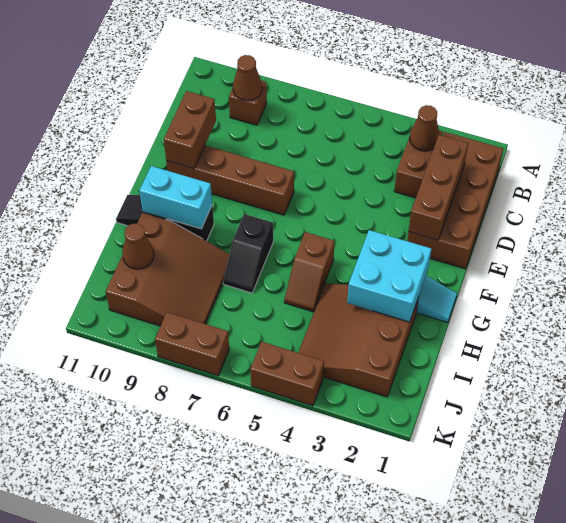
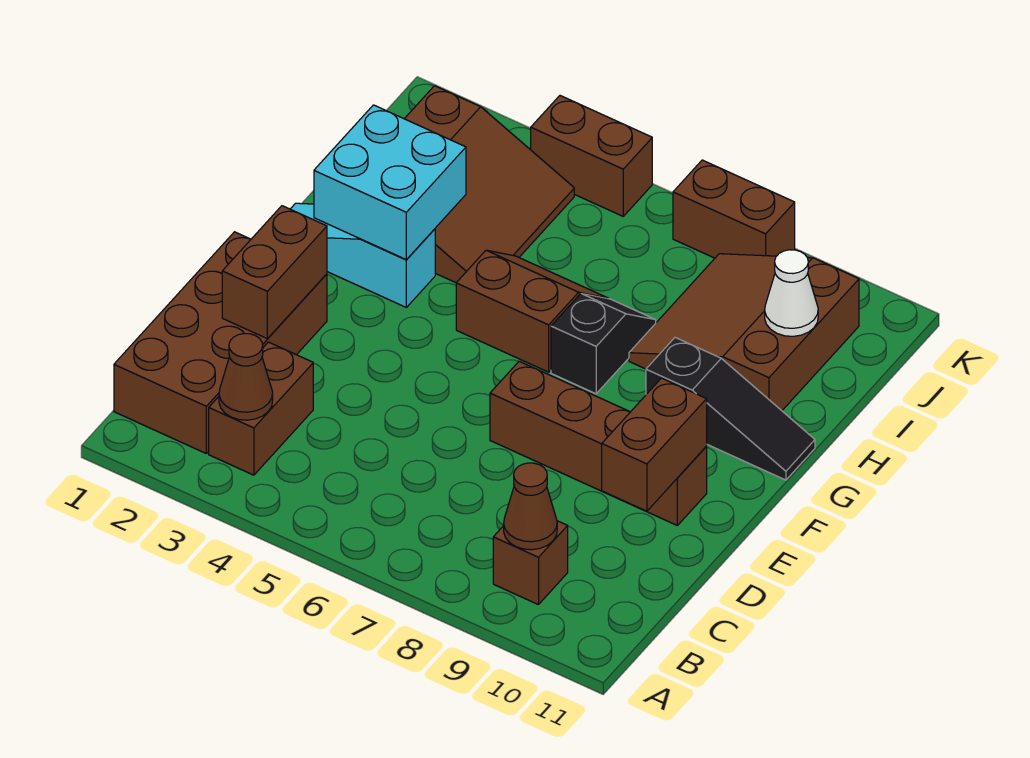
brown brick C2:E2 level 2 -> brown brick D2:E2 level 2
brown slope G5:H5 level 1 top G -> brown slope G5:H6 level 1 top G
cyan brick G9:G10 level 2 -> none
brown cone I10 level 2 -> white cone I10 level 2

